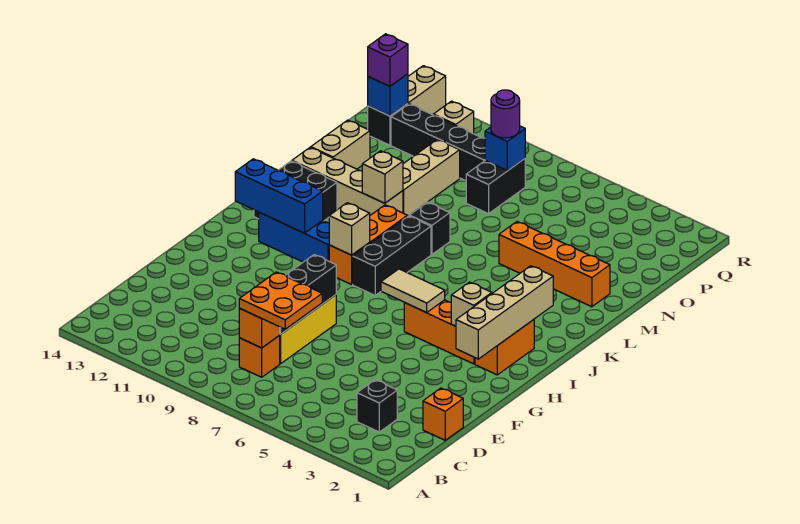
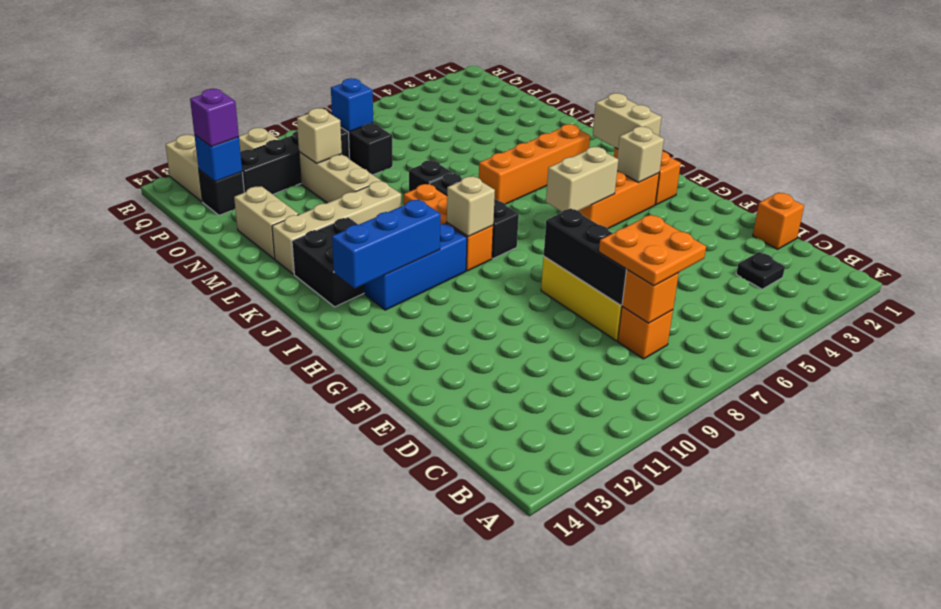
black brick C3 level 1 -> black plate C3 level 1
tan brick G2:J2 level 2 -> tan brick I2:J2 level 2
tan tile H5:H6 level 2 -> tan brick H5:H6 level 2
tan brick L10 level 2 -> tan brick O10 level 2
orange brick M2:M5 level 1 -> orange brick K3:K6 level 1
purple round brick P8 level 3 -> none

